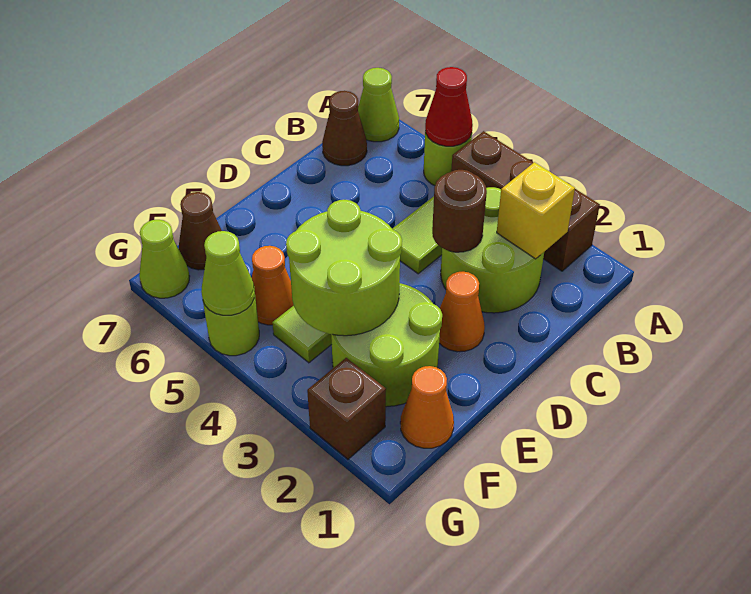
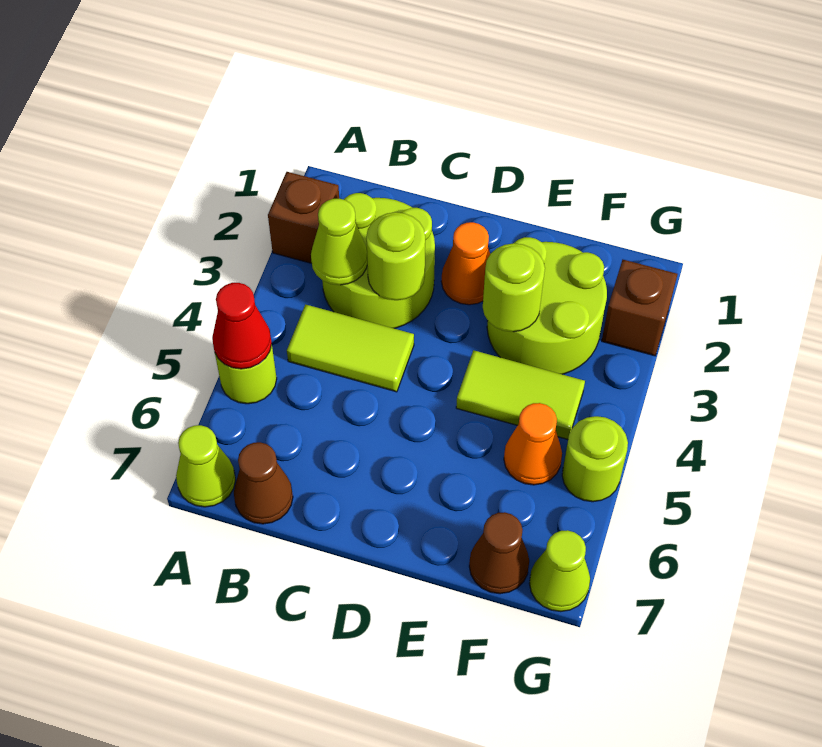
brown brick A2:A4 level 1 -> brown brick A2 level 1
yellow brick B2 level 2 -> none
brown round brick C3 level 2 -> lime round brick C3 level 2
lime round brick E3:F4 level 2 -> lime round brick E3 level 2
orange cone F1 level 1 -> none
lime cone G5 level 2 -> lime cone B3 level 2

